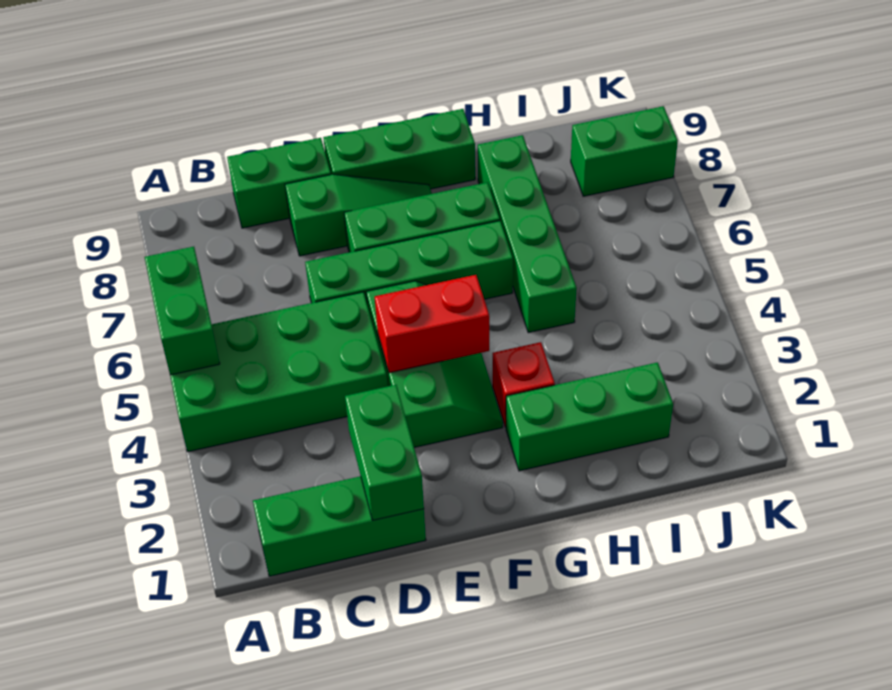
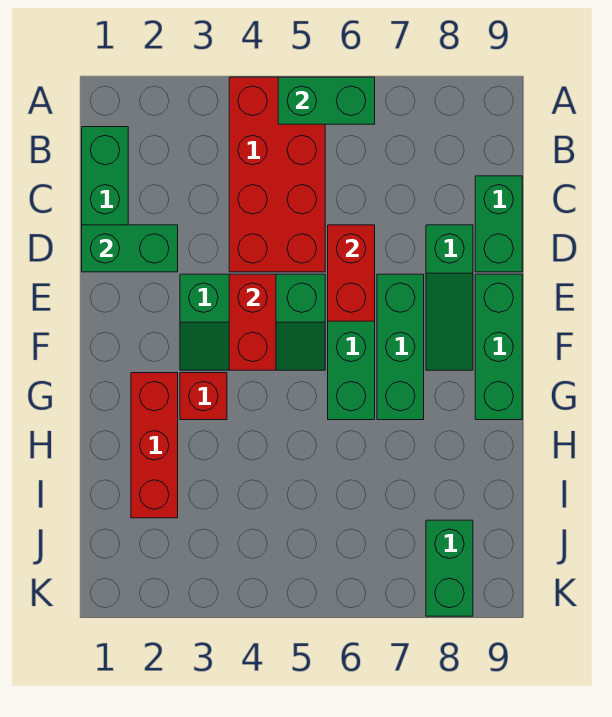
green brick A4:D5 level 1 -> red brick A4:D5 level 1
none -> red brick D6:E6 level 2
green brick G2:I2 level 1 -> red brick G2:I2 level 1
green brick H5:H8 level 1 -> none

